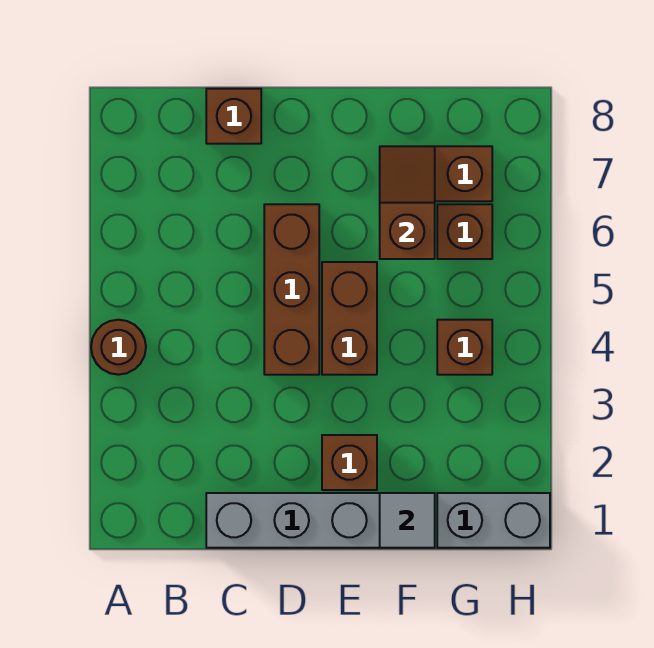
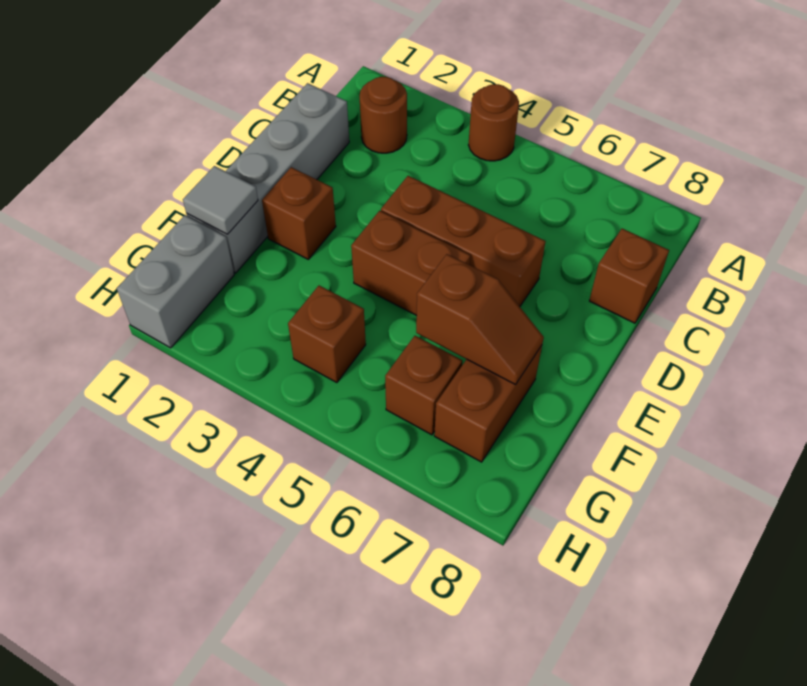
none -> brown round brick B2 level 1

